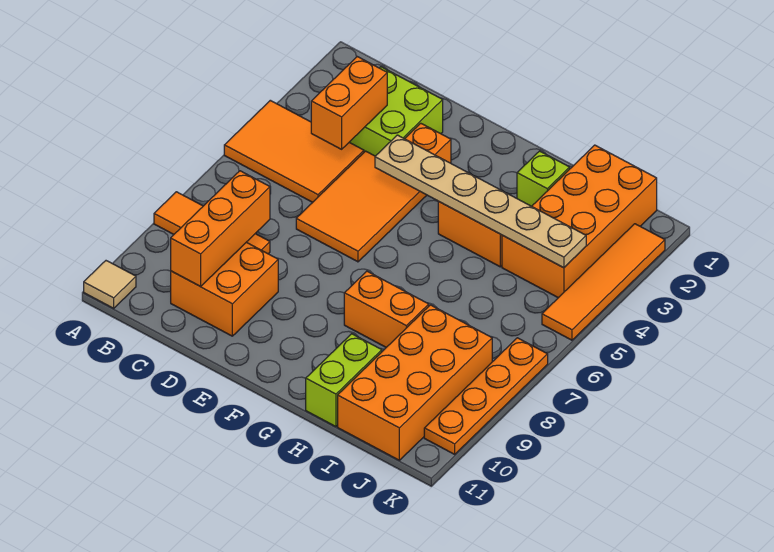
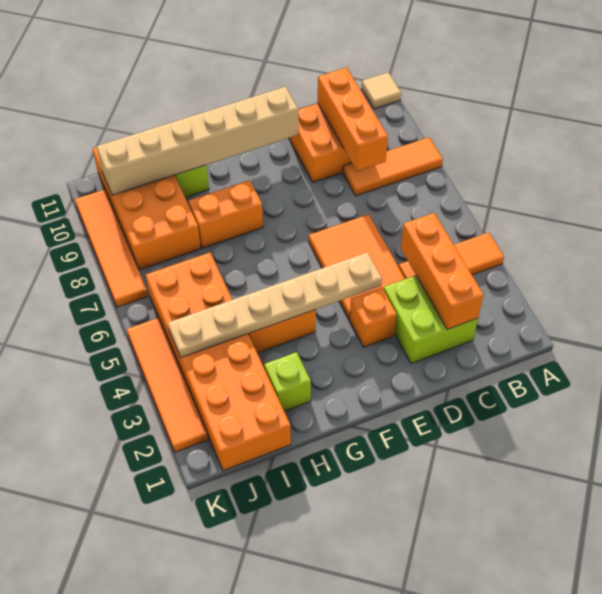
orange tile A4:C5 level 1 -> orange tile A4:C4 level 1
orange brick C3:C4 level 2 -> orange brick C2:C4 level 2
none -> tan brick E10:J10 level 2
orange brick I1:J4 level 1 -> orange brick I1:J6 level 1
orange plate K7:K10 level 1 -> orange tile K7:K10 level 1

